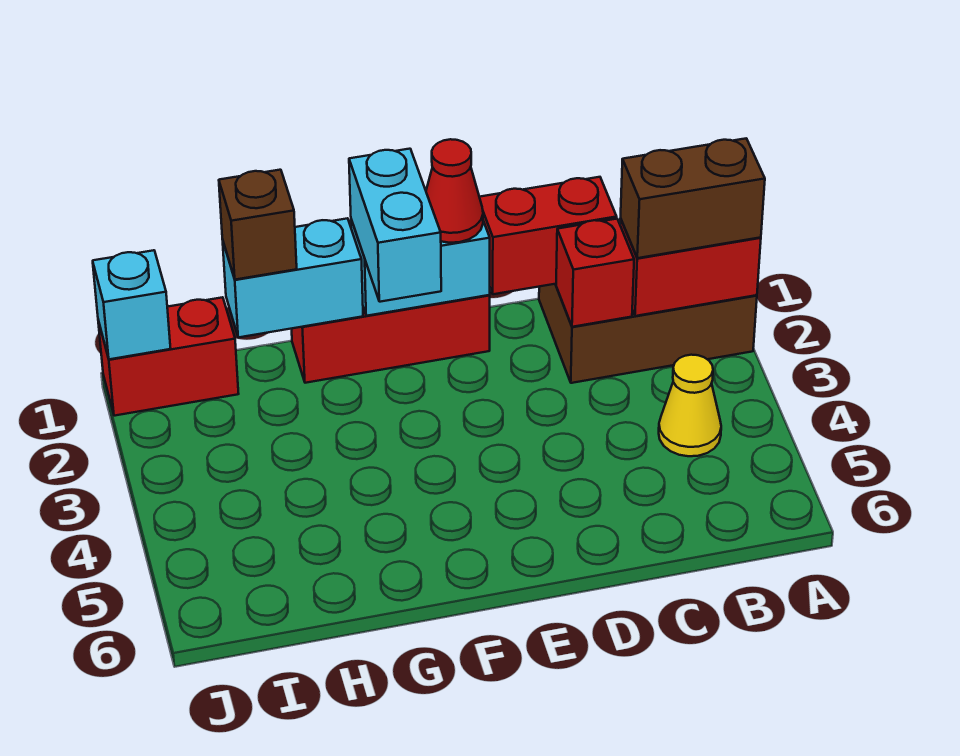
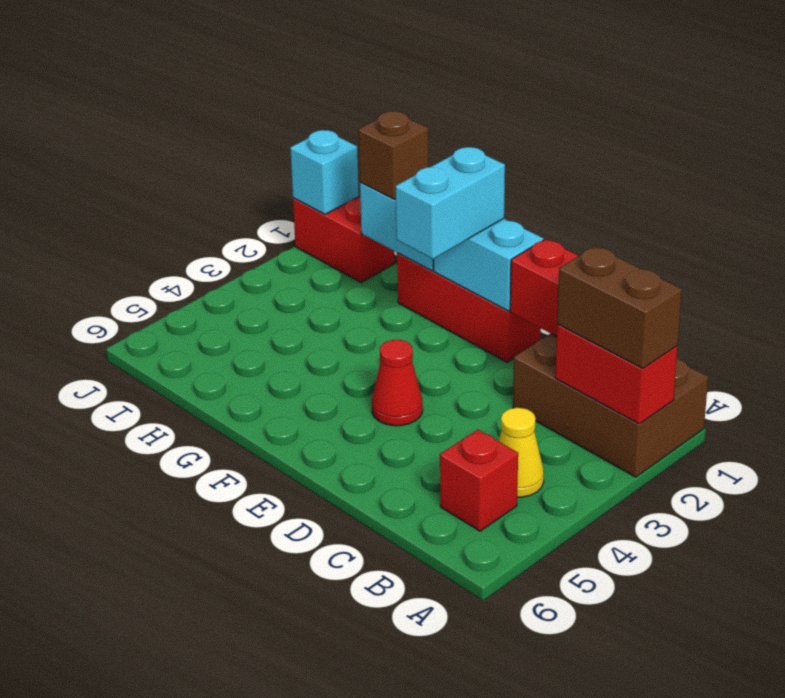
red brick C2 level 2 -> red brick B5 level 1
red cone E1 level 3 -> red cone E4 level 1

